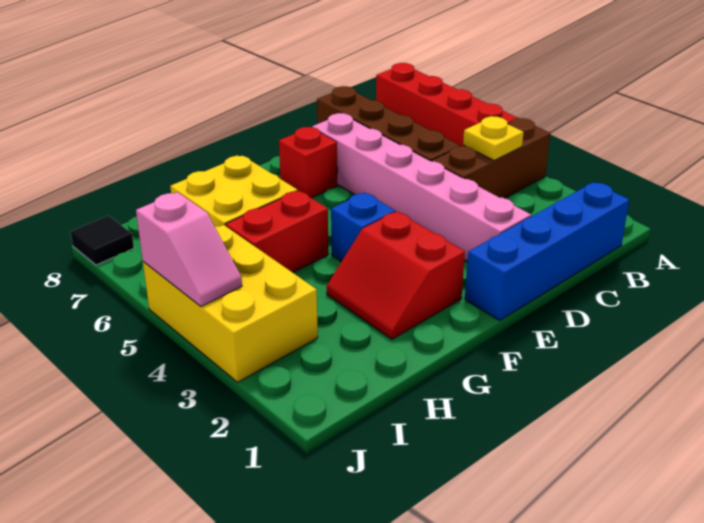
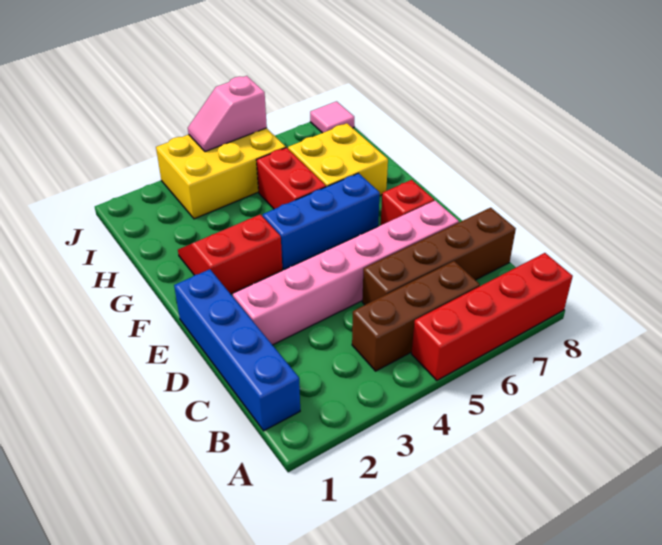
brown brick A4:C4 level 1 -> brown brick B4:B6 level 1
yellow plate B4 level 2 -> none
blue brick F4 level 1 -> blue brick F4:F6 level 1
black tile J8 level 1 -> pink tile J8 level 1

